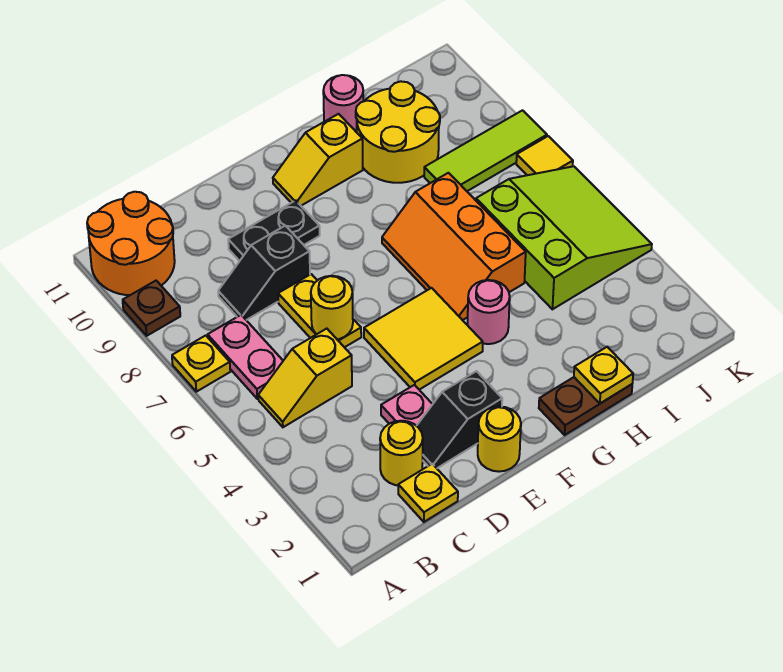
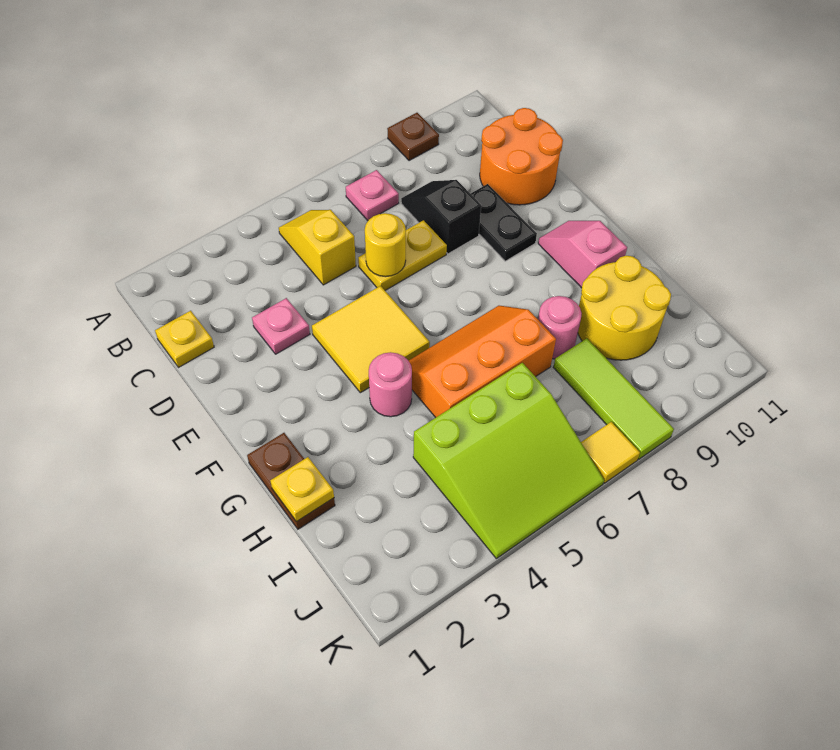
yellow plate A7 level 1 -> none
orange round brick A10:B11 level 1 -> orange round brick C10:D11 level 1
pink plate B6:B7 level 1 -> pink plate B7 level 1
yellow round brick C2 level 1 -> none
black slope D2:E2 level 1 top E -> none
yellow round brick E1 level 1 -> none
yellow slope F10:G10 level 1 top G -> pink slope F10:G10 level 1 top G
pink round brick H11 level 1 -> pink round brick H8 level 1

